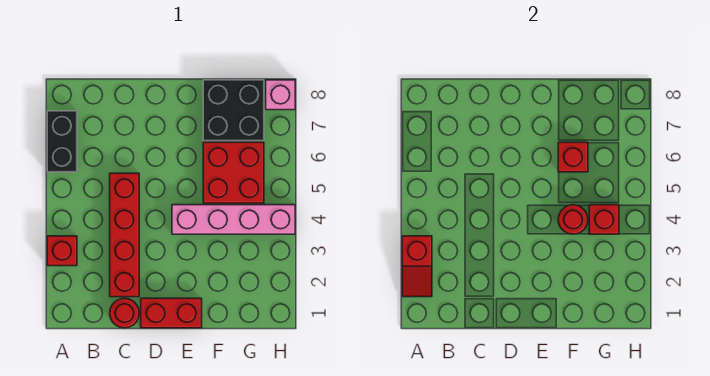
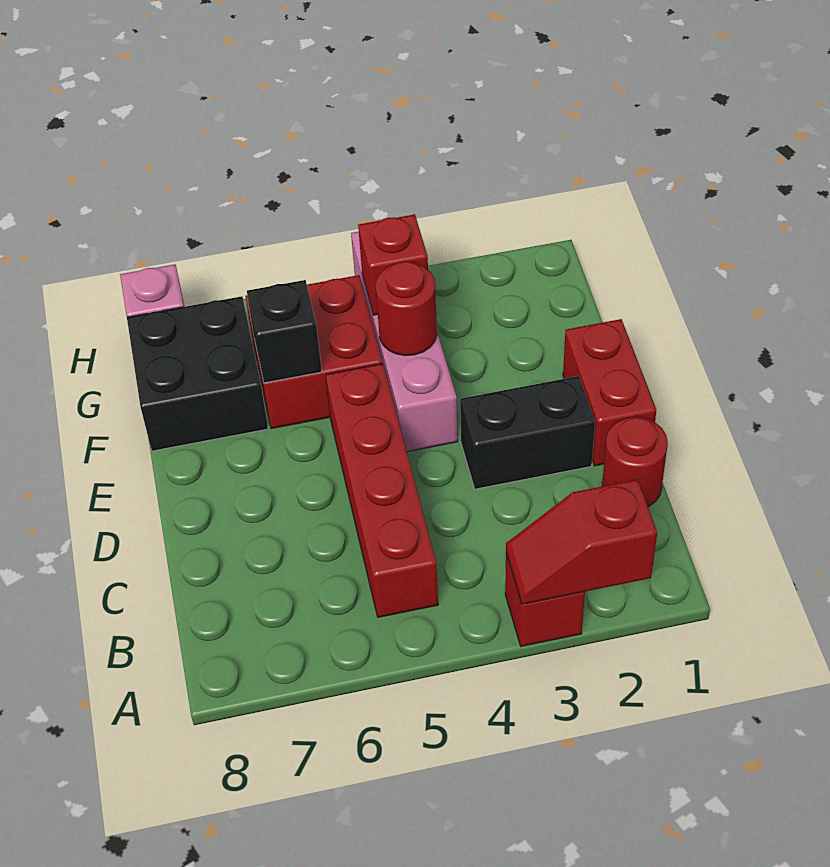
red slope A2:A3 level 2 top 3 -> red slope A2:A3 level 2 top 2
black brick A6:A7 level 1 -> black brick D2:D3 level 1
red brick C2:C5 level 1 -> red brick B5:E5 level 1
red brick F6 level 2 -> black brick F6 level 2

